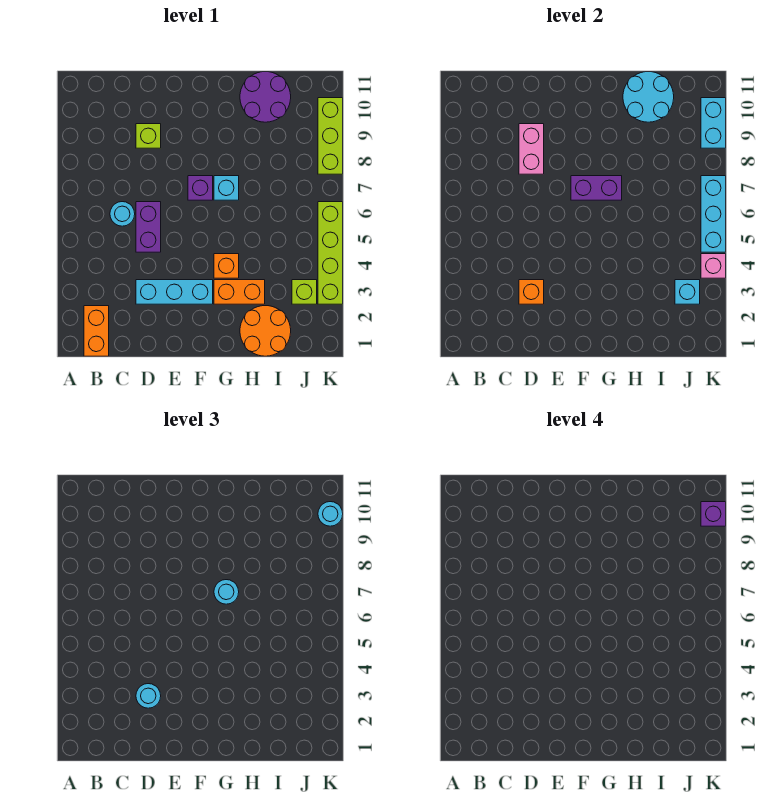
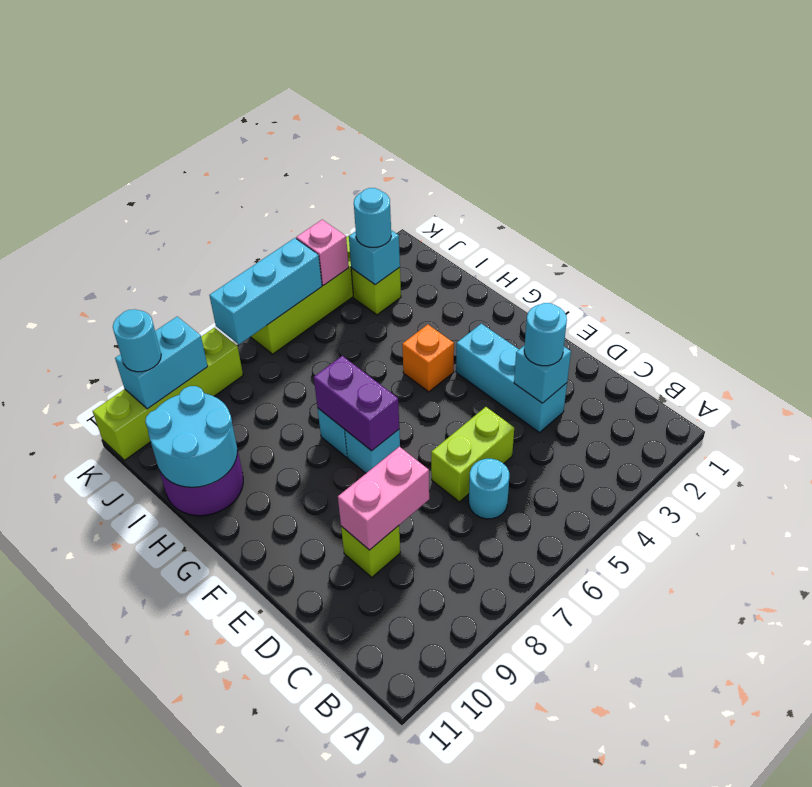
orange brick B1:B2 level 1 -> none
orange brick D3 level 2 -> cyan brick D3 level 2
purple brick D5:D6 level 1 -> lime brick D5:D6 level 1
purple brick F7 level 1 -> cyan brick F7 level 1
orange brick G3:H3 level 1 -> none
cyan round brick G7 level 3 -> cyan round brick J3 level 3
orange round brick H1:I2 level 1 -> none
lime brick K8:K10 level 1 -> lime brick K8:K11 level 1
purple brick K10 level 4 -> none

